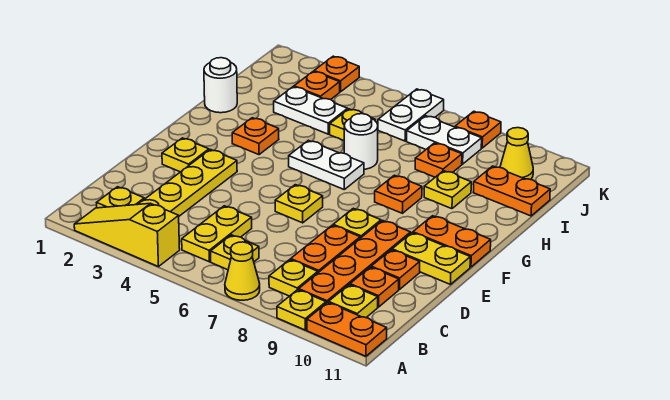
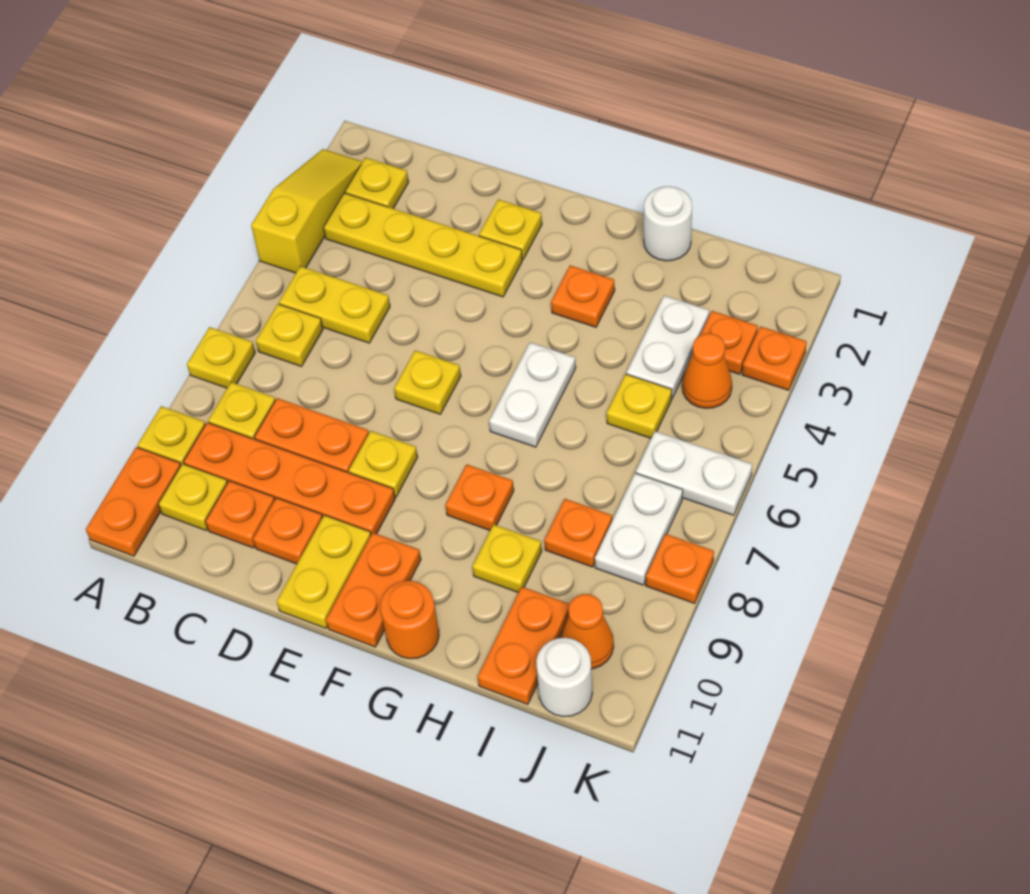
yellow cone A7 level 1 -> yellow plate A7 level 1
none -> orange round brick G11 level 1
white round brick H6 level 1 -> white round brick J11 level 1
none -> orange cone J4 level 1
yellow cone J10 level 1 -> orange cone J10 level 1

